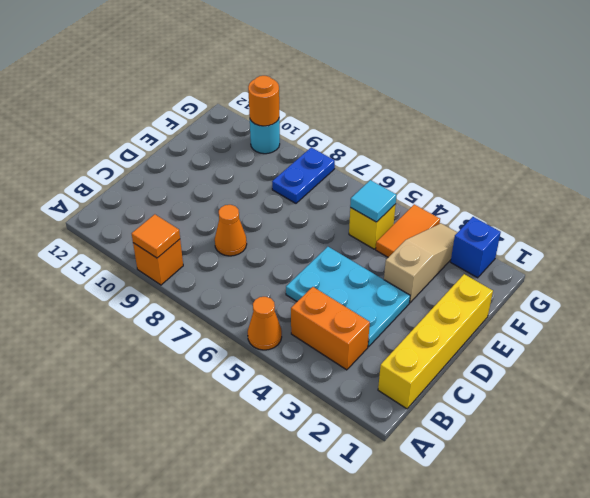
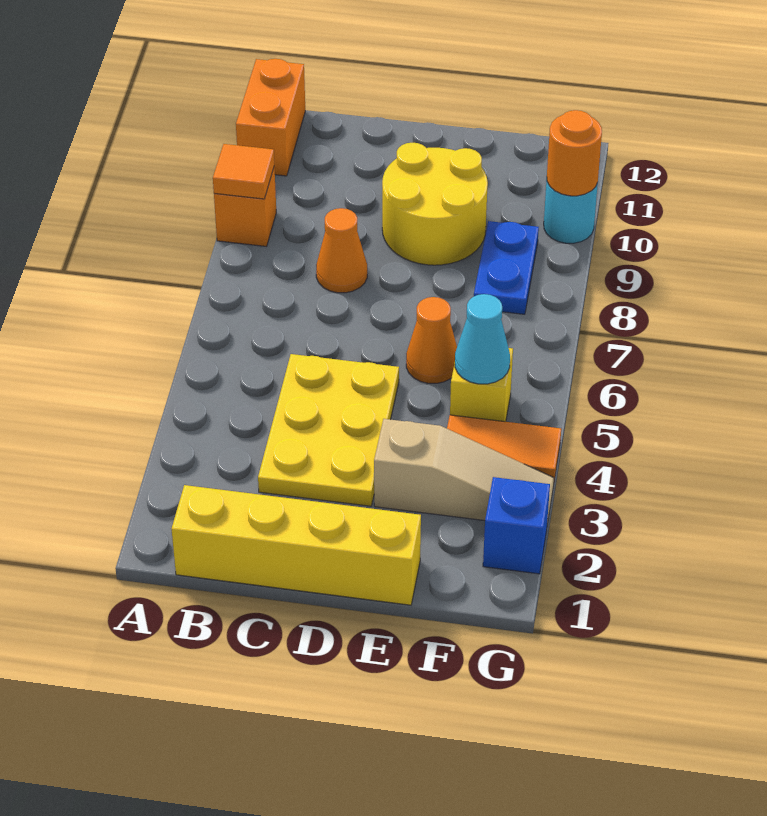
orange cone A5 level 1 -> orange cone E6 level 1
orange brick B3:B4 level 1 -> orange brick A11:A12 level 1
cyan plate C3:D5 level 1 -> yellow plate C3:D5 level 1
none -> yellow round brick D9:E10 level 1
cyan tile F5 level 2 -> cyan cone F5 level 2
blue plate F8:G8 level 1 -> blue plate F8:F9 level 1

